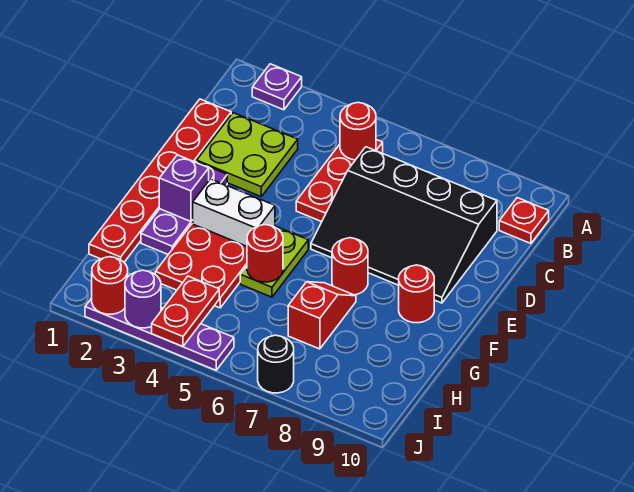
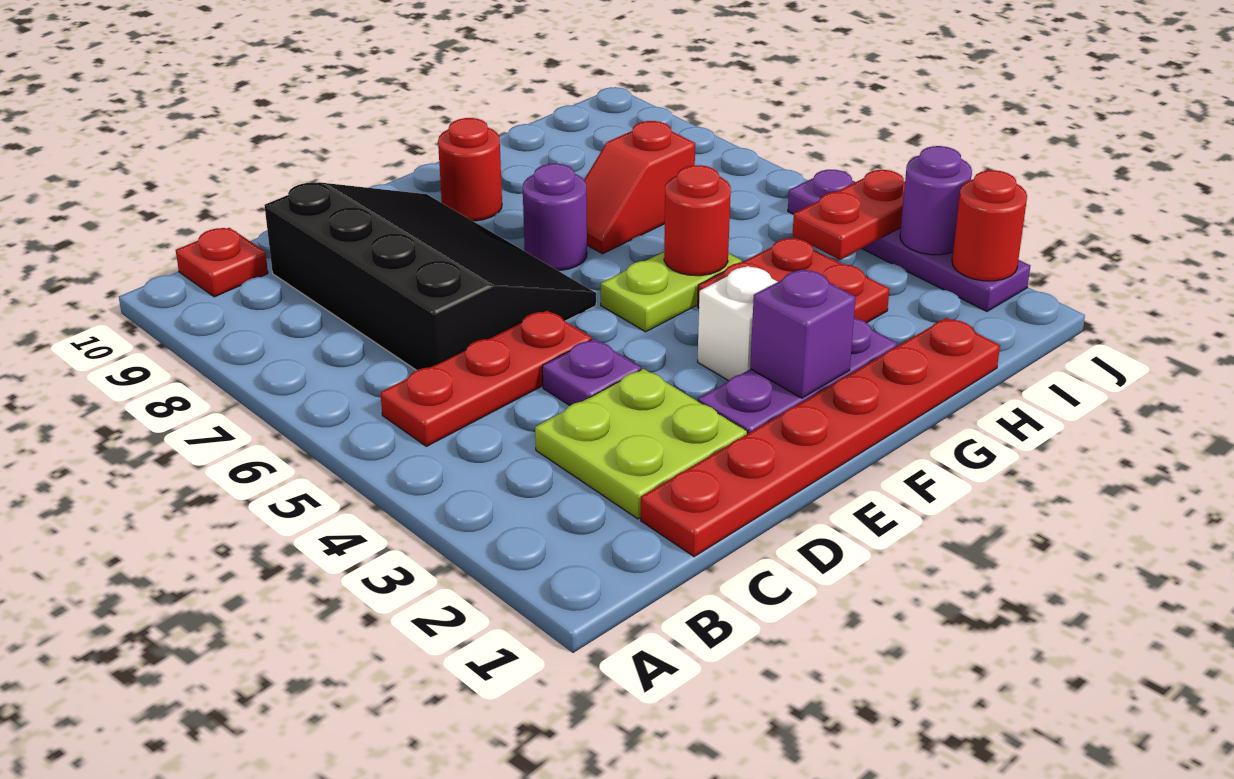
purple plate A2 level 1 -> purple plate D4 level 1
red round brick B5 level 2 -> none
white brick F3:F4 level 1 -> white brick F3 level 1
red round brick F7 level 1 -> purple round brick F7 level 1
black round brick J7 level 1 -> none

